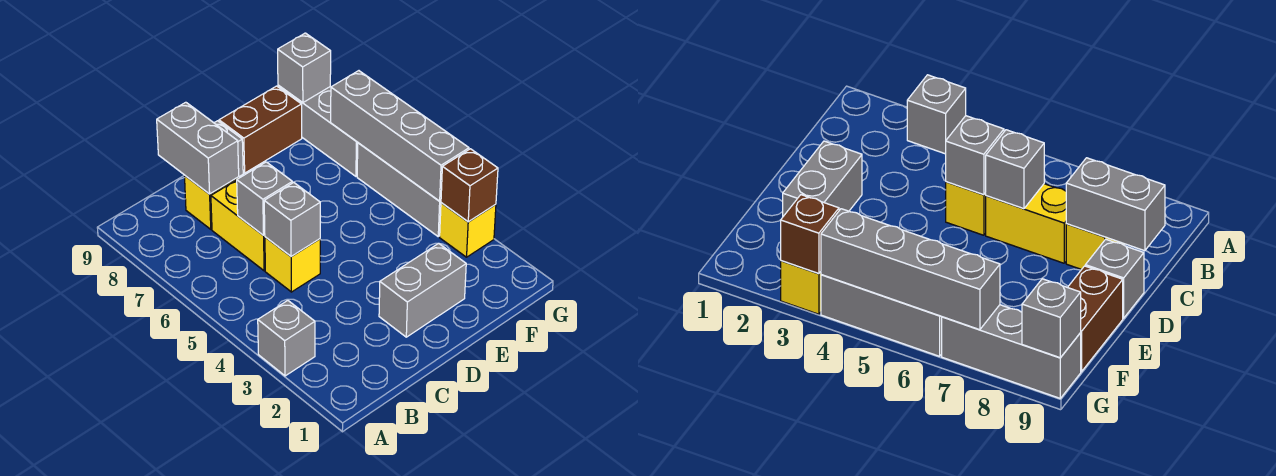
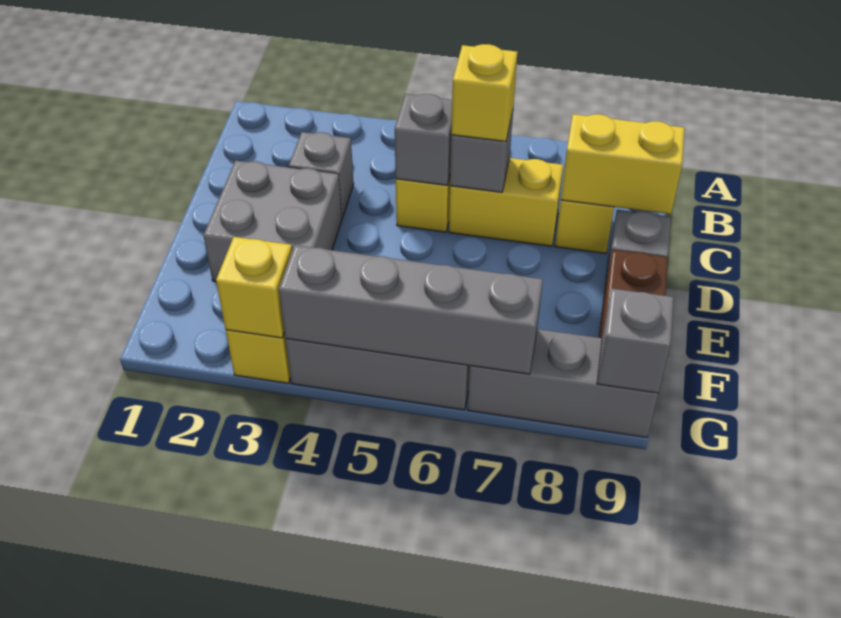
grey brick A3 level 1 -> grey brick C3 level 1
none -> yellow brick C6 level 3
grey brick C8:C9 level 2 -> yellow brick C8:C9 level 2
grey brick D2:E2 level 1 -> grey brick D2:E3 level 1
brown brick G3 level 2 -> yellow brick G3 level 2

